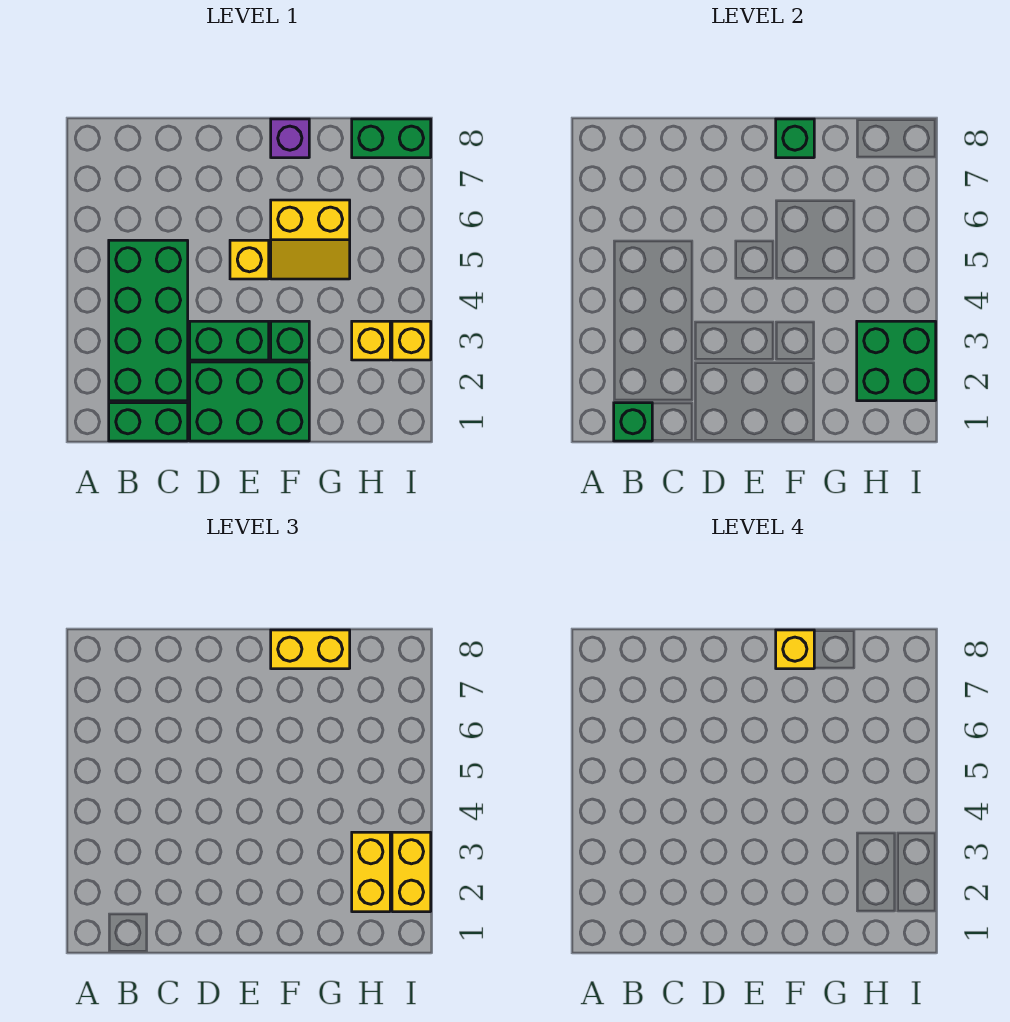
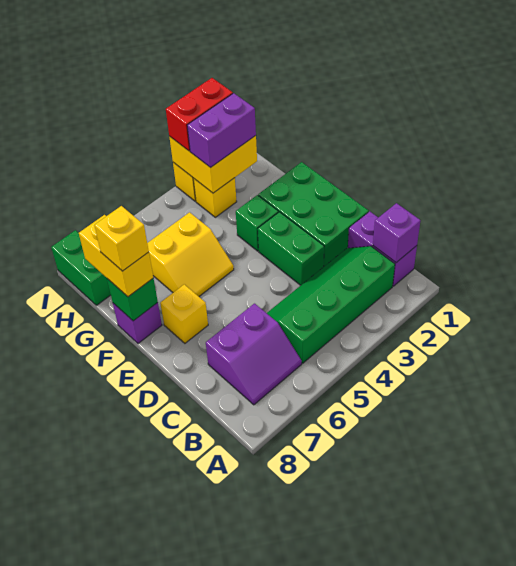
green brick B1:C1 level 1 -> purple brick B1:C1 level 1
green brick B1 level 2 -> purple brick B1 level 2
green brick B2:C5 level 1 -> green slope B2:C5 level 1 top B
none -> purple slope B6:C7 level 1 top C
yellow brick E5 level 1 -> yellow brick E7 level 1
yellow slope F5:G6 level 1 top 6 -> yellow slope F5:G6 level 1 top G
green brick H2:I3 level 2 -> yellow brick H2:I3 level 2
yellow brick H2:H3 level 3 -> purple brick H2:H3 level 3
yellow brick I2:I3 level 3 -> red brick I2:I3 level 3

